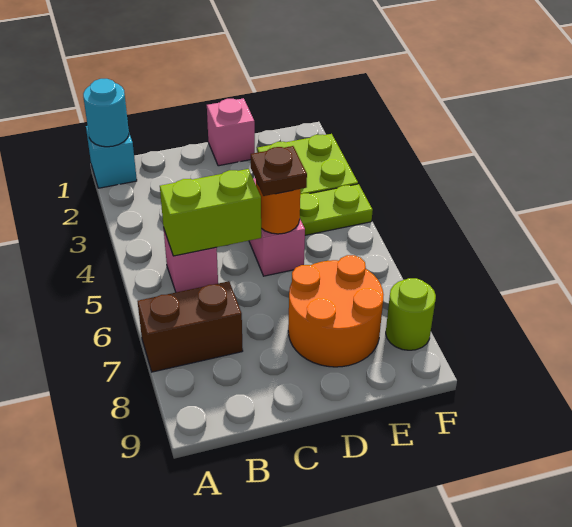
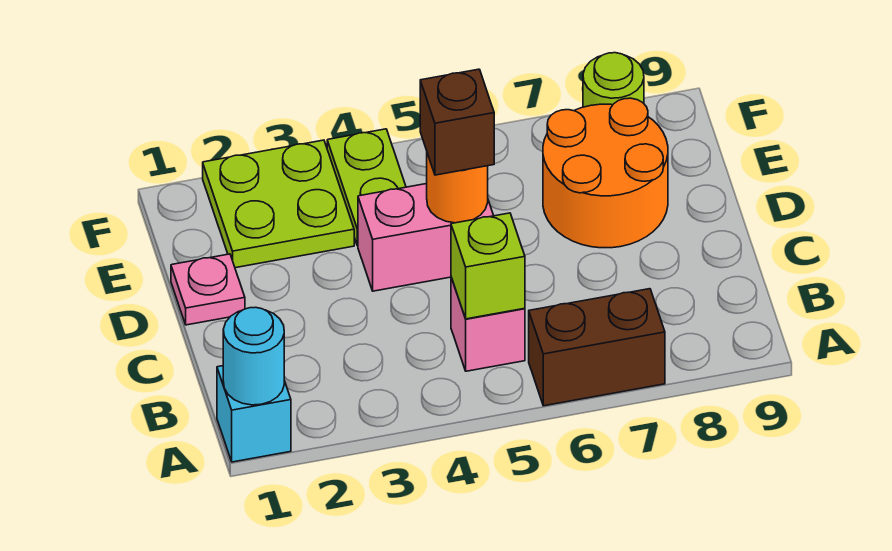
brown brick A7:B7 level 1 -> brown brick A6:A7 level 1
lime brick B5:C5 level 2 -> lime brick B5 level 2
pink brick D1 level 1 -> pink plate D1 level 1
brown plate D5 level 3 -> brown brick D5 level 3

